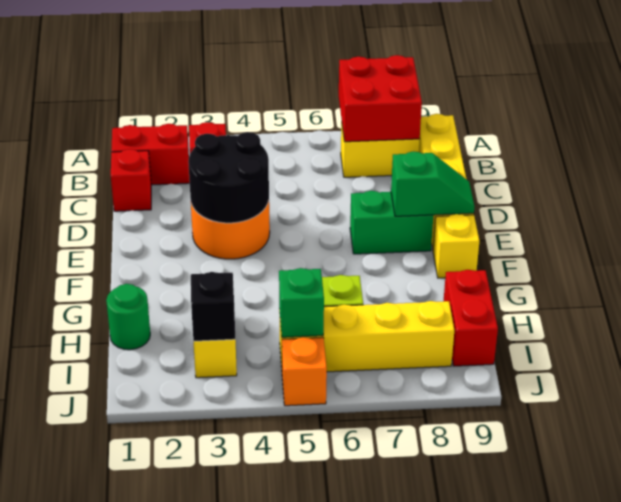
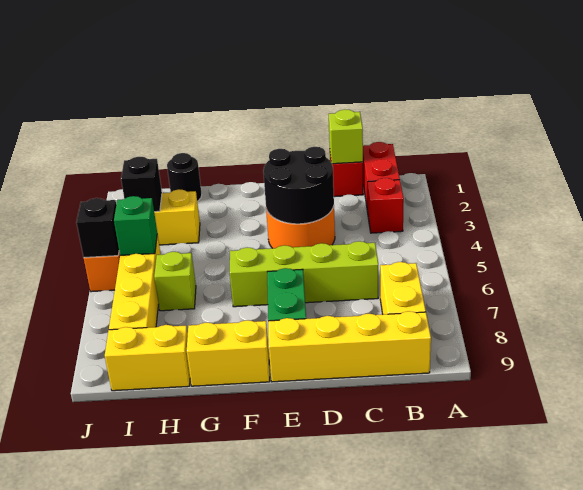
red brick A7:B8 level 2 -> none
none -> lime brick C1 level 2
none -> lime brick C6:F6 level 1
green slope E8:E9 level 2 top 8 -> none
yellow brick F9 level 1 -> yellow brick F9:G9 level 1
green round brick H1 level 1 -> black round brick H1 level 1
red brick H9:I9 level 1 -> yellow brick H9:I9 level 1
none -> black brick J5 level 2

